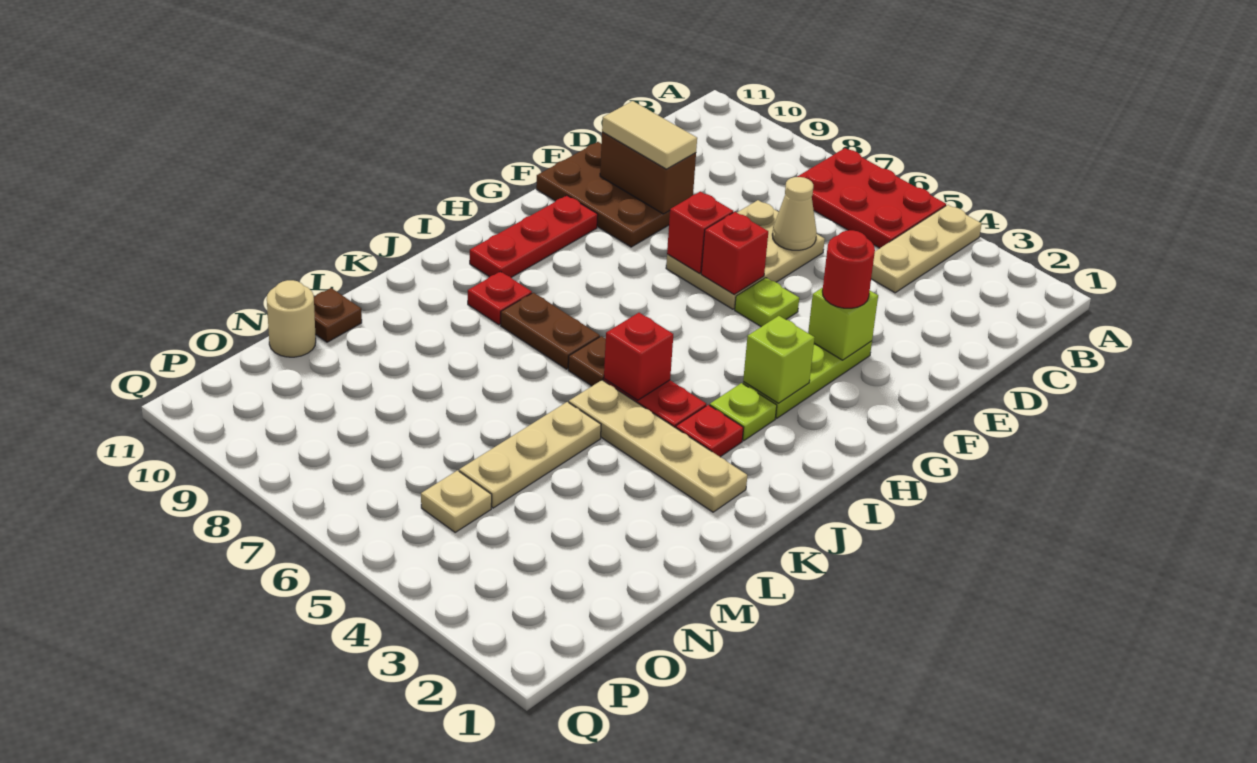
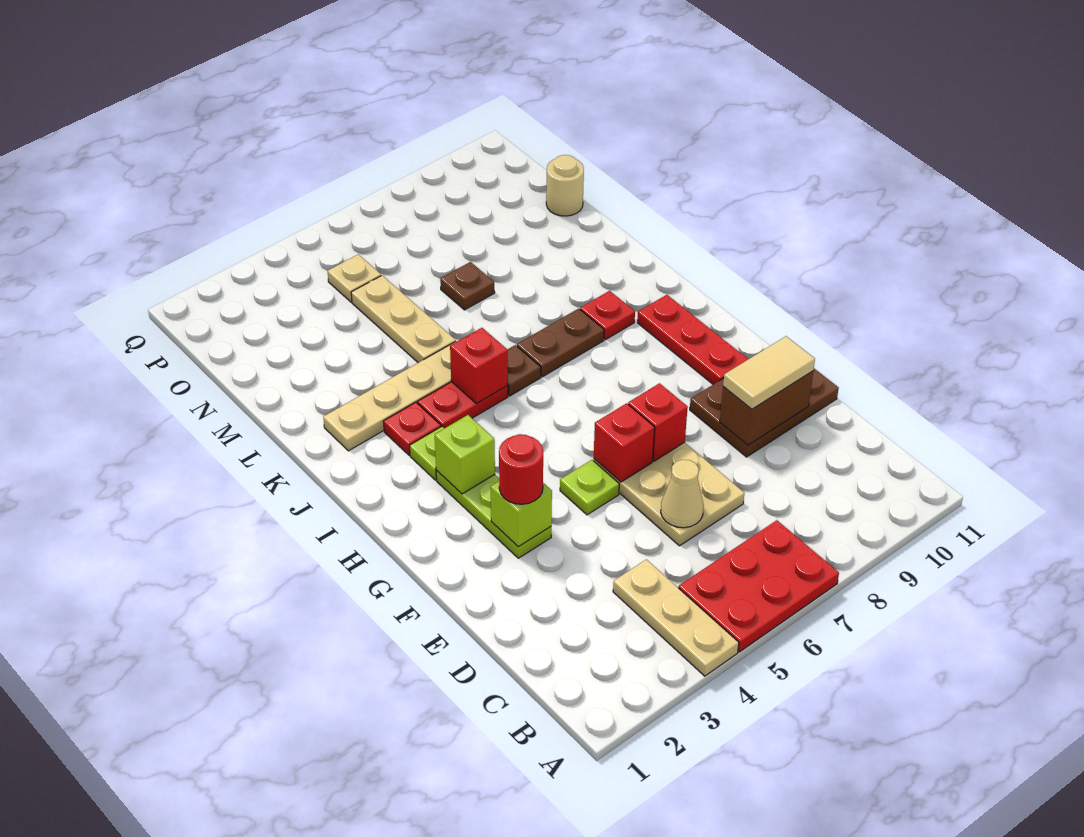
brown plate M11 level 1 -> brown plate M7 level 1

